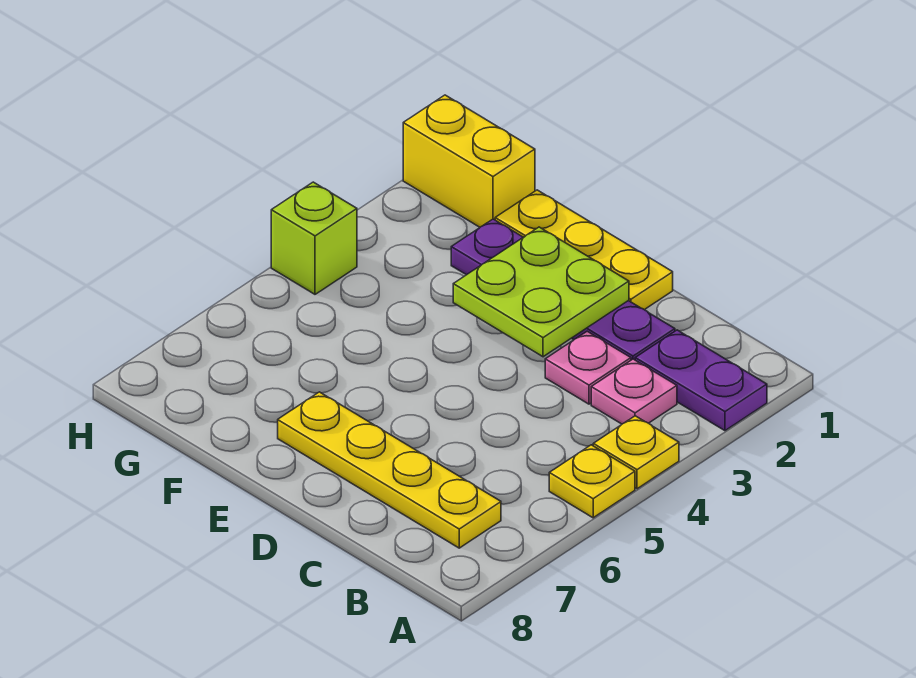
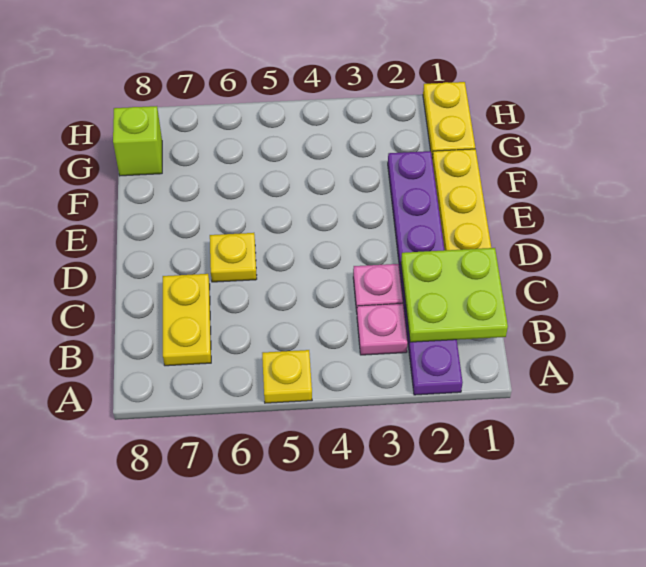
yellow plate A4 level 1 -> yellow plate D6 level 1
yellow plate B7:E7 level 1 -> yellow plate B7:C7 level 1
lime plate D2:E3 level 2 -> lime plate B1:C2 level 2
yellow brick G1:H1 level 1 -> yellow plate G1:H1 level 1
lime brick H4 level 1 -> lime brick G8 level 1

